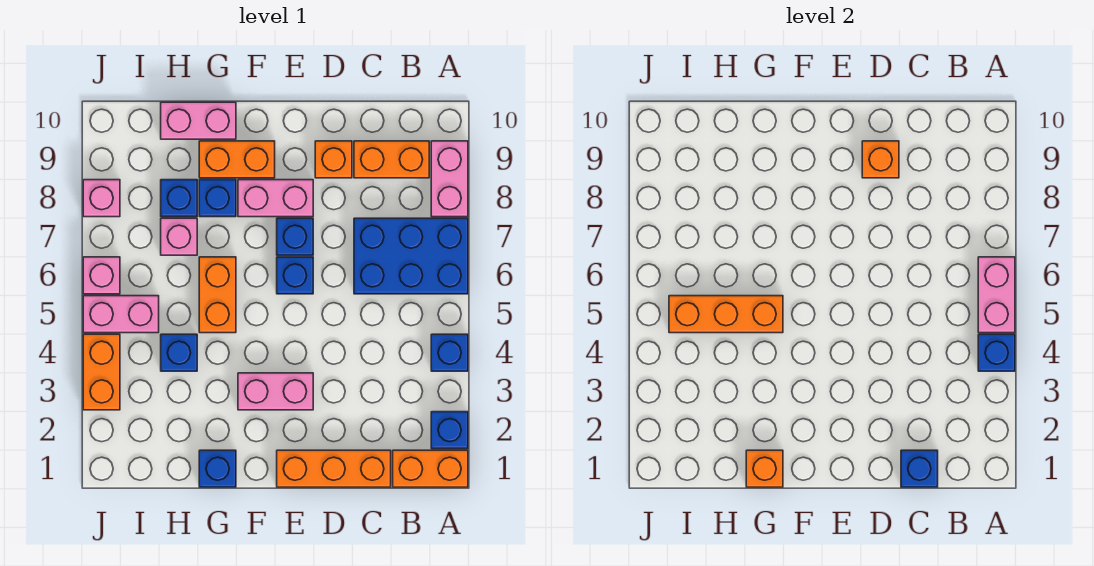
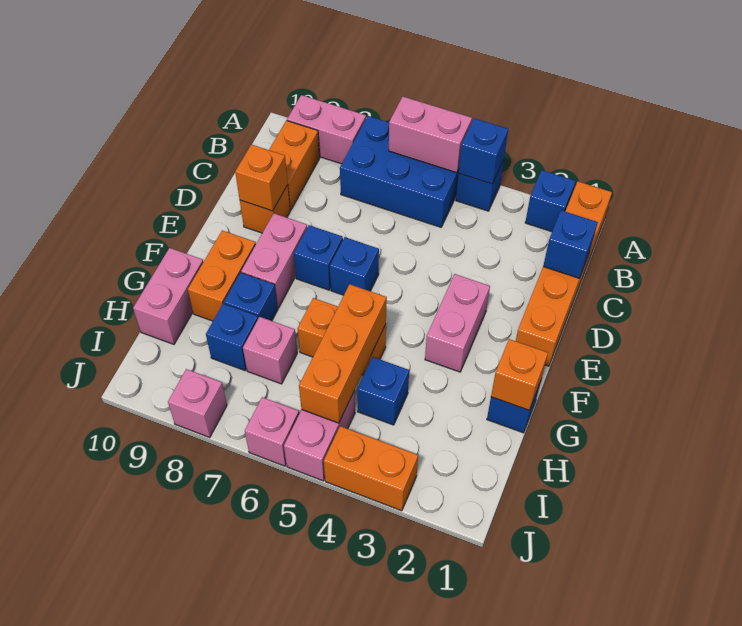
blue brick A6:C7 level 1 -> blue brick A5:B7 level 1

